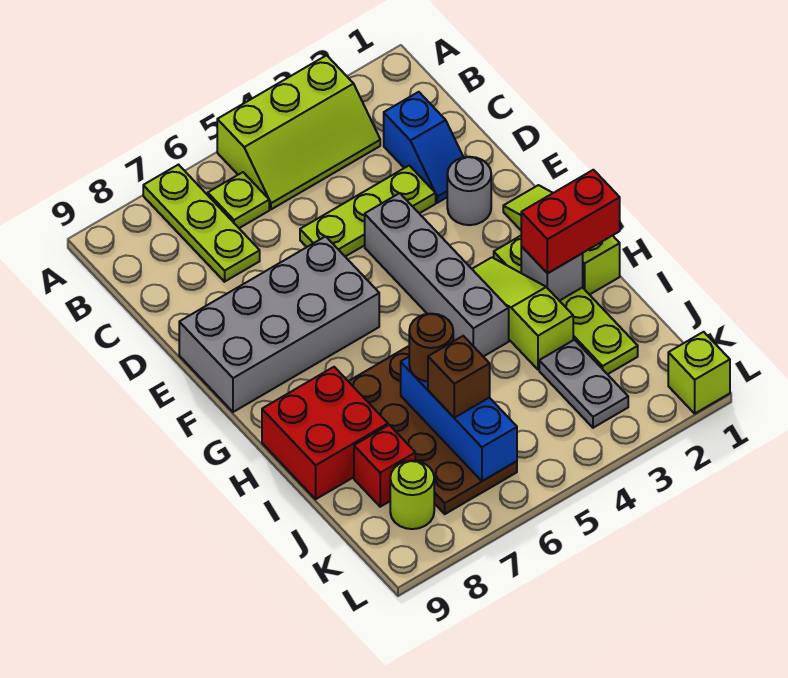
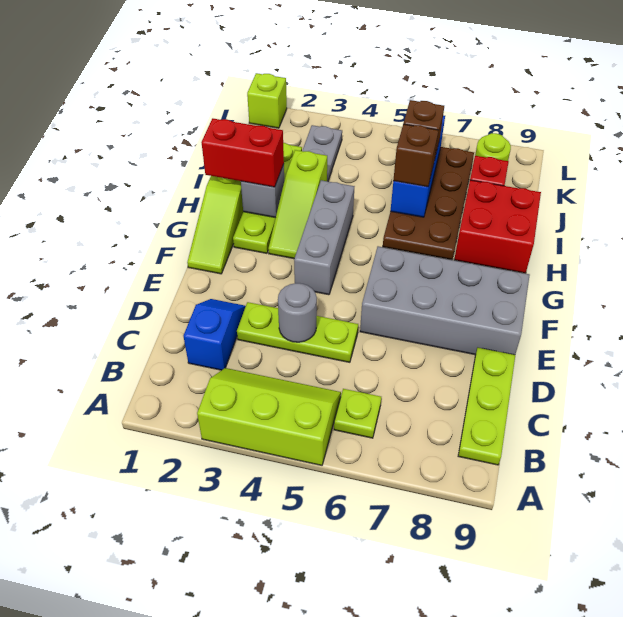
lime plate A7:C7 level 1 -> lime plate B9:D9 level 1
grey round brick E2 level 1 -> grey round brick D4 level 2
grey brick E4:H4 level 1 -> grey brick F4:H4 level 1
brown round brick I6 level 3 -> brown brick I6 level 3

